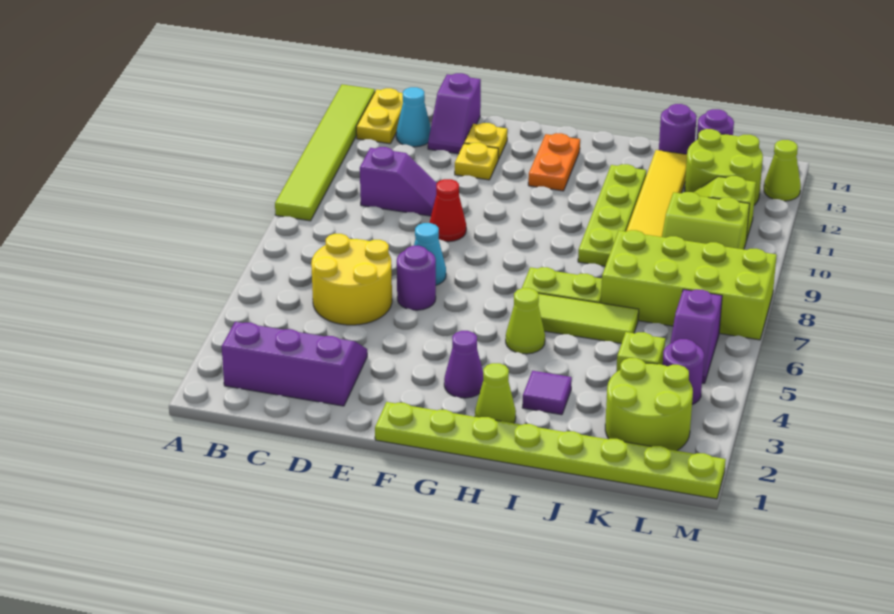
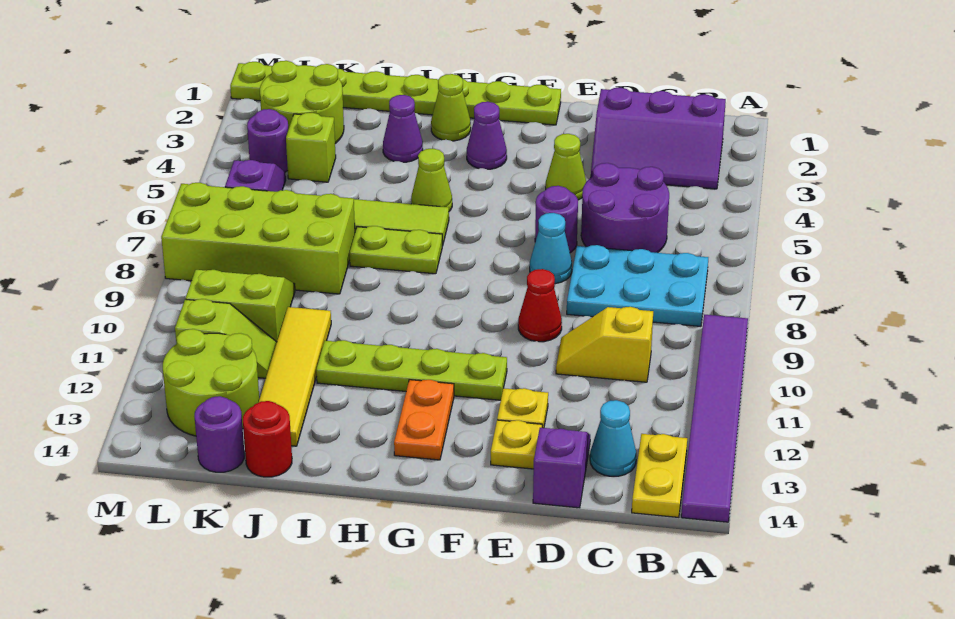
lime tile A9:A14 level 1 -> purple tile A9:A14 level 1
none -> cyan plate B7:D8 level 1
yellow round brick C5:D6 level 1 -> purple round brick C5:D6 level 1
purple slope C10:D10 level 1 top C -> yellow slope C10:D10 level 1 top C
purple tile I3 level 1 -> purple cone I3 level 1
lime plate I9:I12 level 1 -> lime plate F11:I11 level 1
purple round brick J14 level 1 -> red round brick J14 level 1
lime cone M13 level 1 -> lime cone E4 level 1

